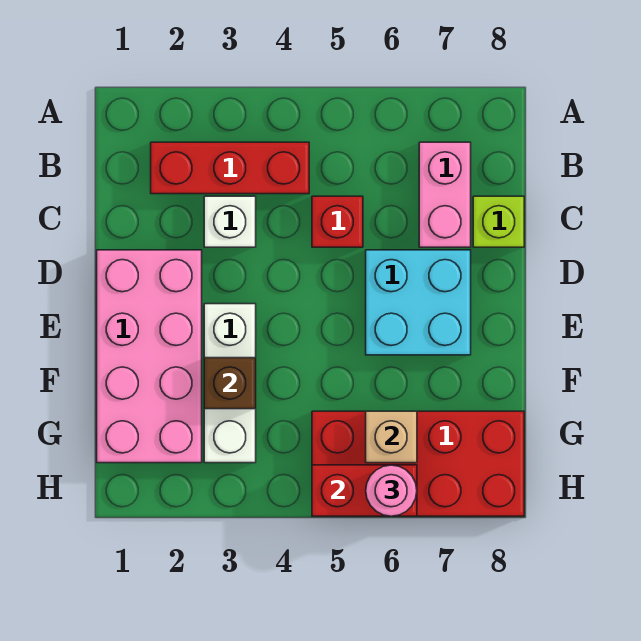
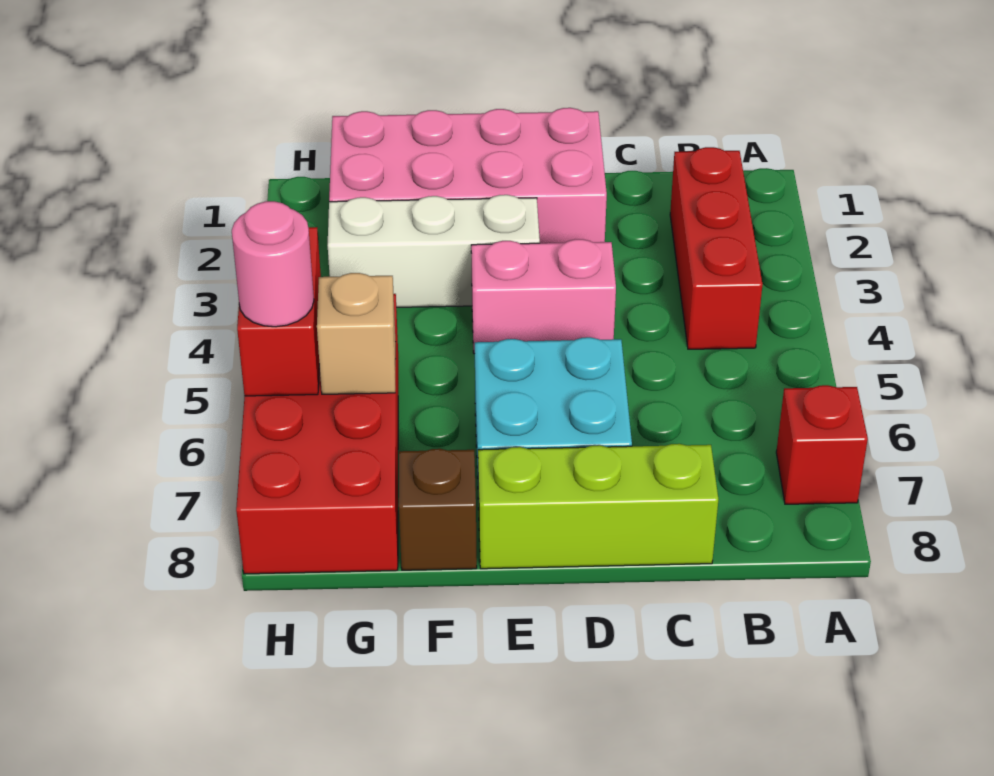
pink brick B7:C7 level 1 -> pink brick D4:E4 level 1
white brick C3 level 1 -> none
red brick C5 level 1 -> red brick A7 level 1
lime brick C8 level 1 -> lime brick C8:E8 level 1
brown brick F3 level 2 -> brown brick F8 level 1

